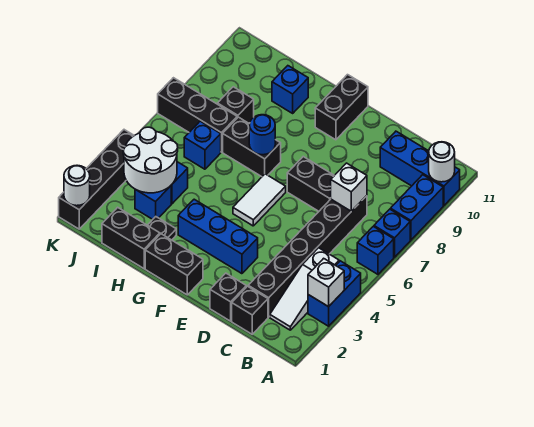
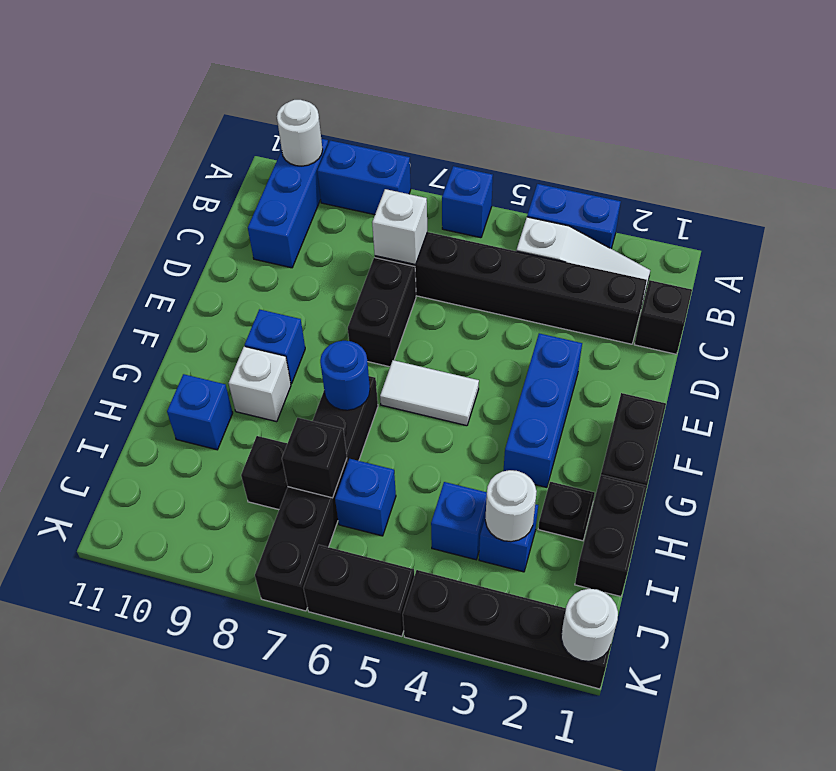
white brick A3 level 2 -> white brick G9 level 1
blue brick A7 level 1 -> blue brick F9 level 1
black brick D1 level 1 -> black brick I7 level 2
black brick F10:F11 level 1 -> black brick K5:K6 level 1
white round brick I3:J4 level 2 -> white round brick I3 level 2

